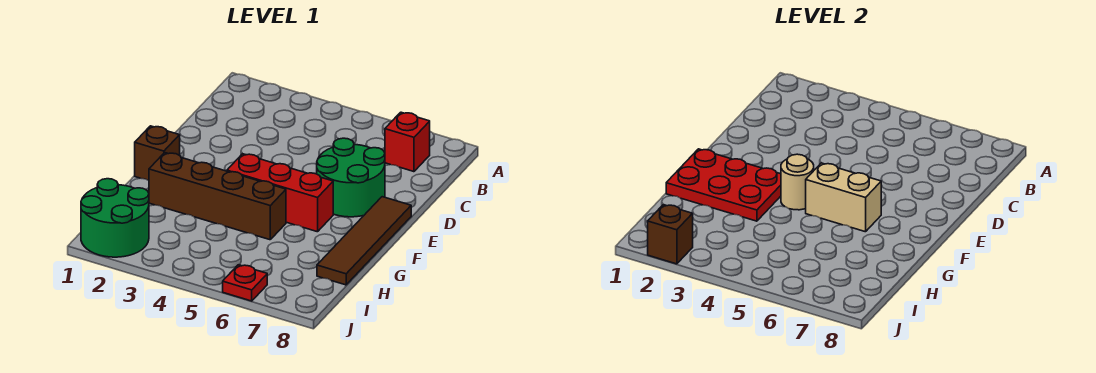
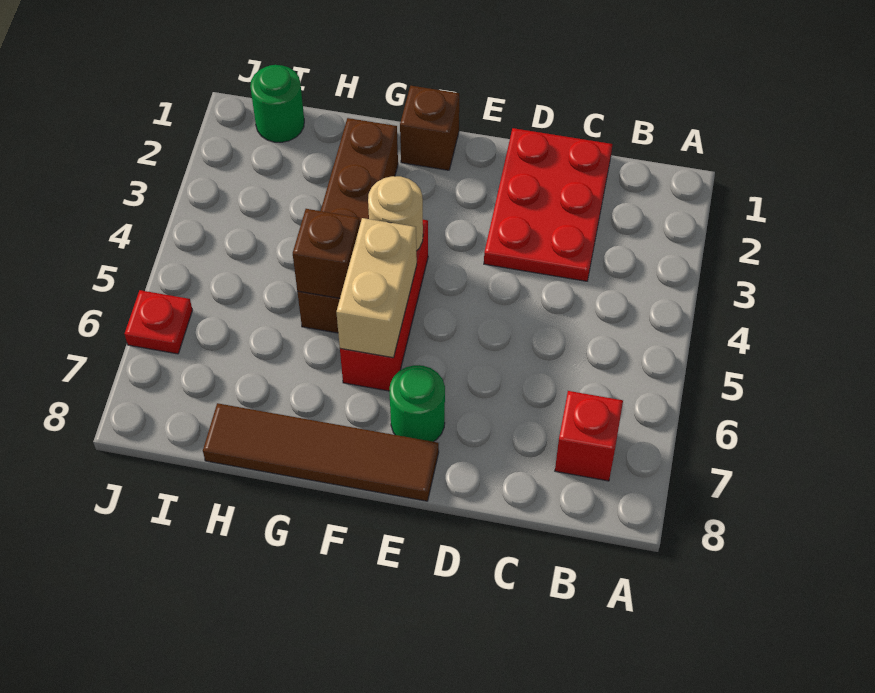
green round brick D6:E7 level 1 -> green round brick E7 level 1
red plate F1:G3 level 2 -> red plate C1:D3 level 1
green round brick I1:J2 level 1 -> green round brick I1 level 1
brown brick J2 level 2 -> brown brick G5 level 2

